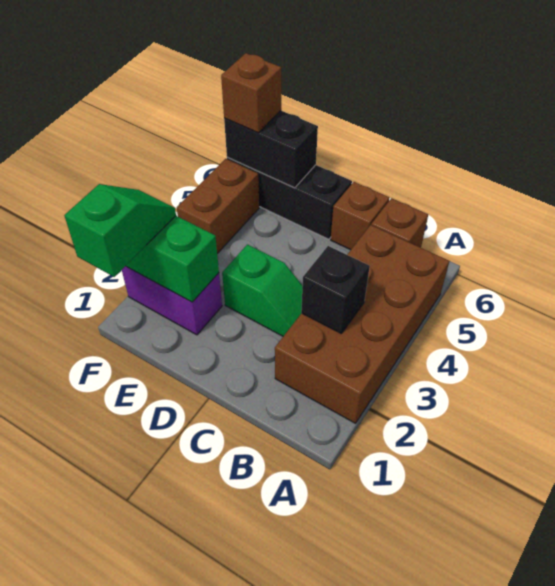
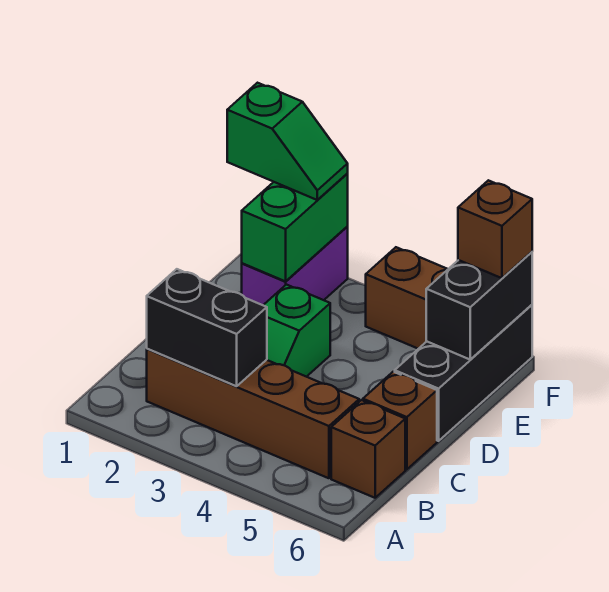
brown brick A2:B5 level 1 -> brown brick B2:B5 level 1
black brick B3 level 2 -> black brick B2:B3 level 2

